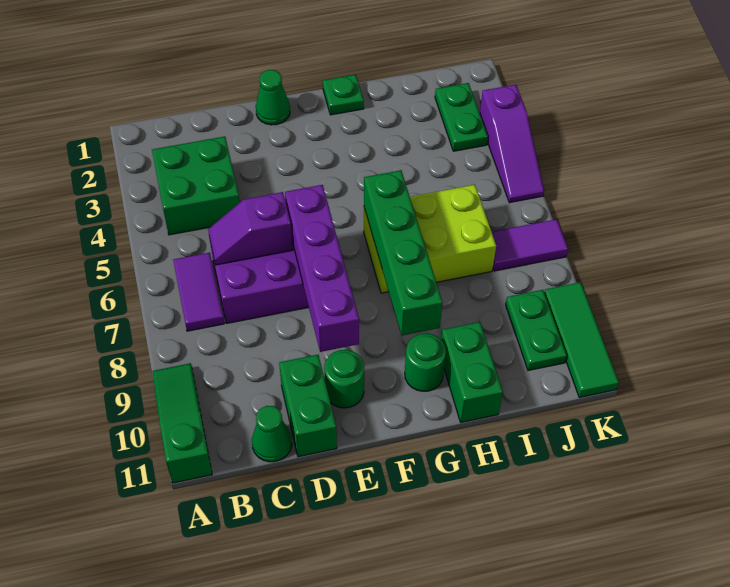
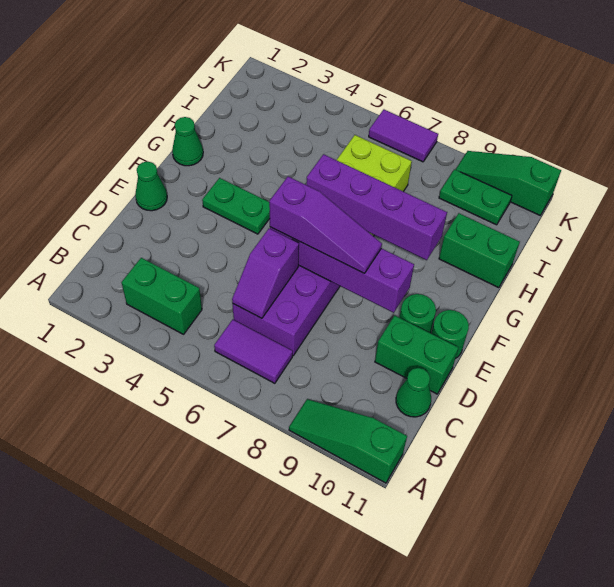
green brick B3:C4 level 1 -> green brick B3:B4 level 1
green plate G1 level 1 -> green cone G1 level 1
green brick G6:G9 level 2 -> purple brick G6:G9 level 2
green round brick G10 level 1 -> green round brick E11 level 1
green plate J2:J3 level 1 -> green plate F3:F4 level 1
purple tile J7:K7 level 1 -> purple tile K6:K7 level 1
purple slope K3:K5 level 1 top 3 -> purple slope E6:E8 level 3 top 6
green tile K9:K11 level 1 -> green slope K9:K11 level 1 top 11

